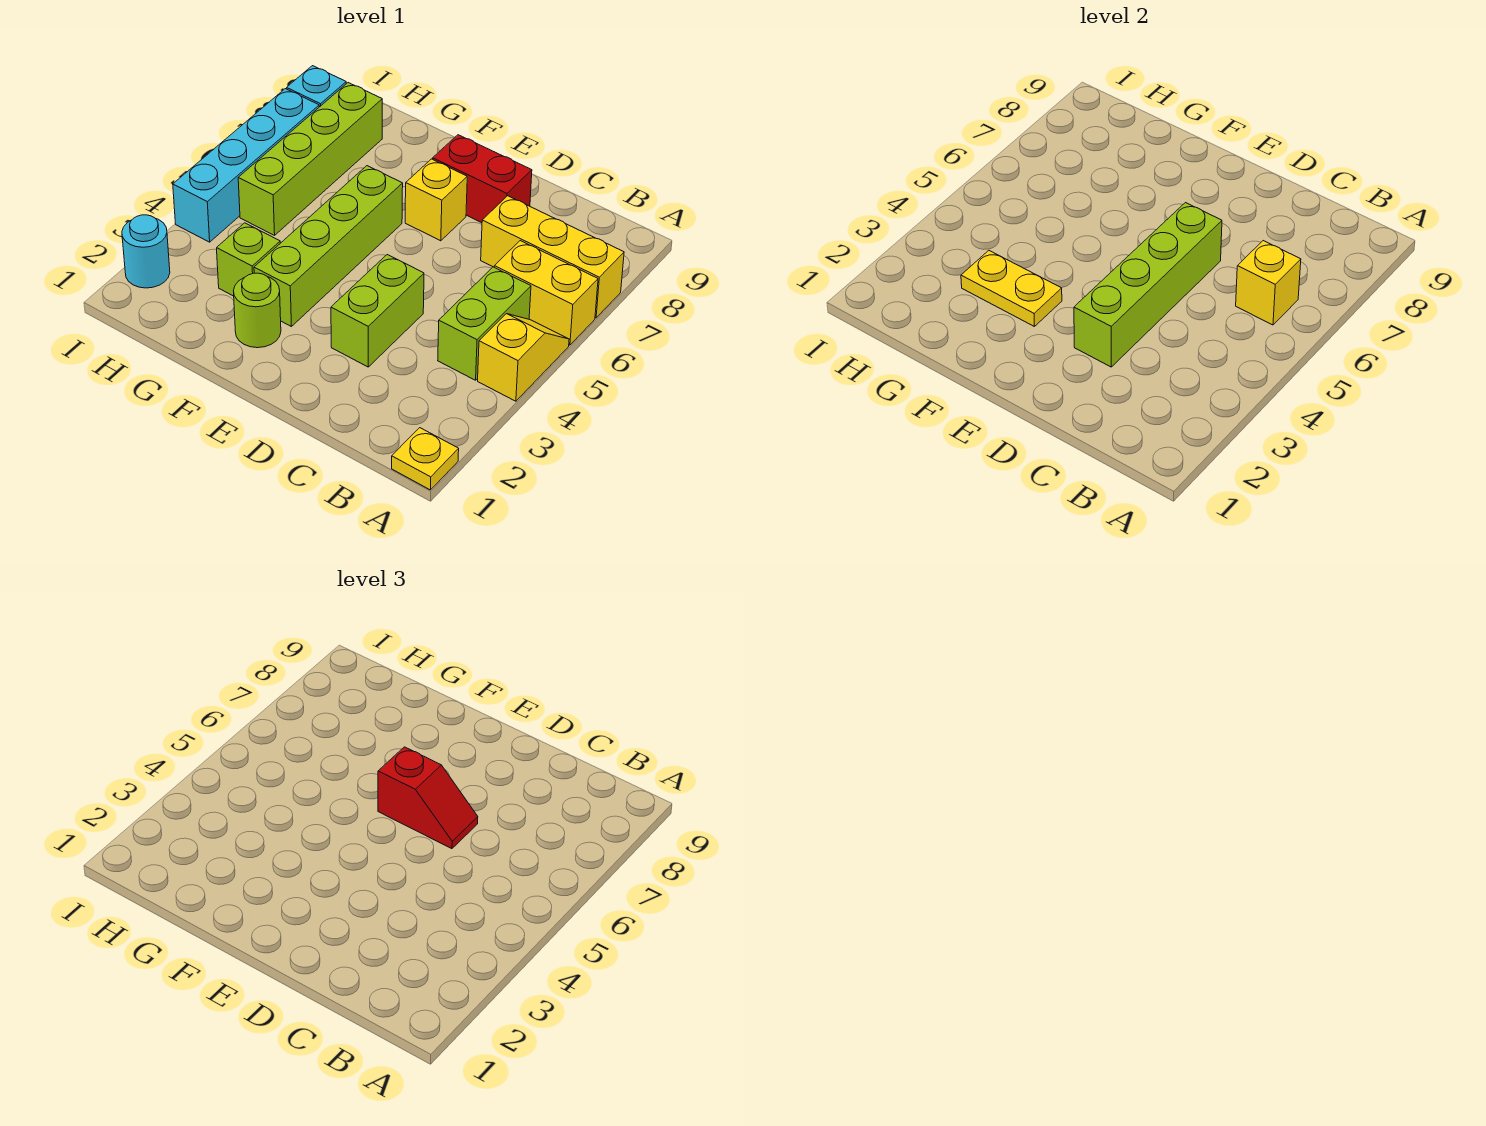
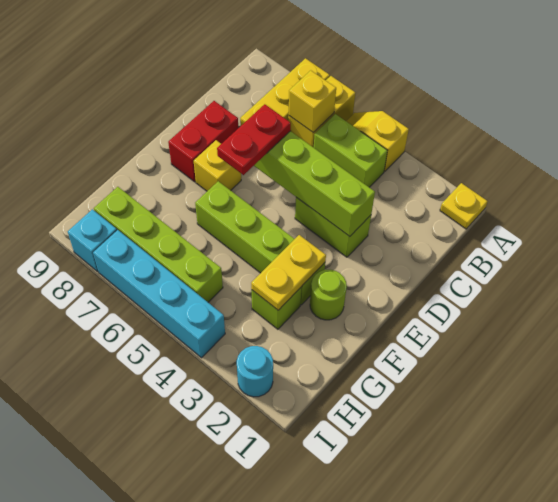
red slope D6:E6 level 3 top E -> red plate D6:E6 level 3

